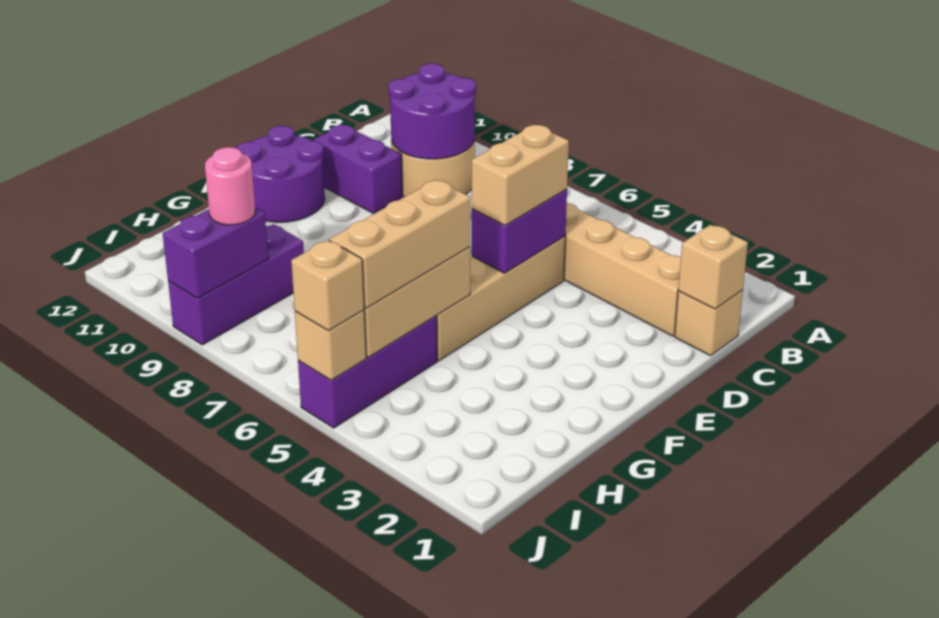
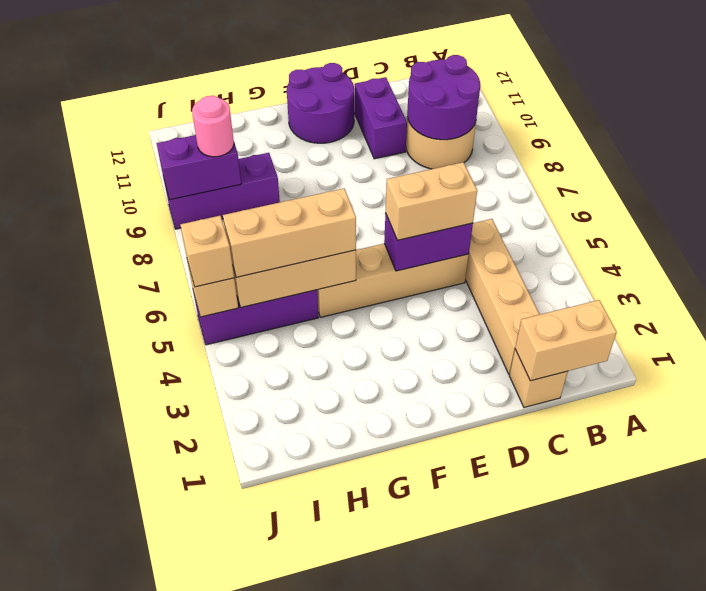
tan brick C1 level 2 -> tan brick B1:C1 level 2

